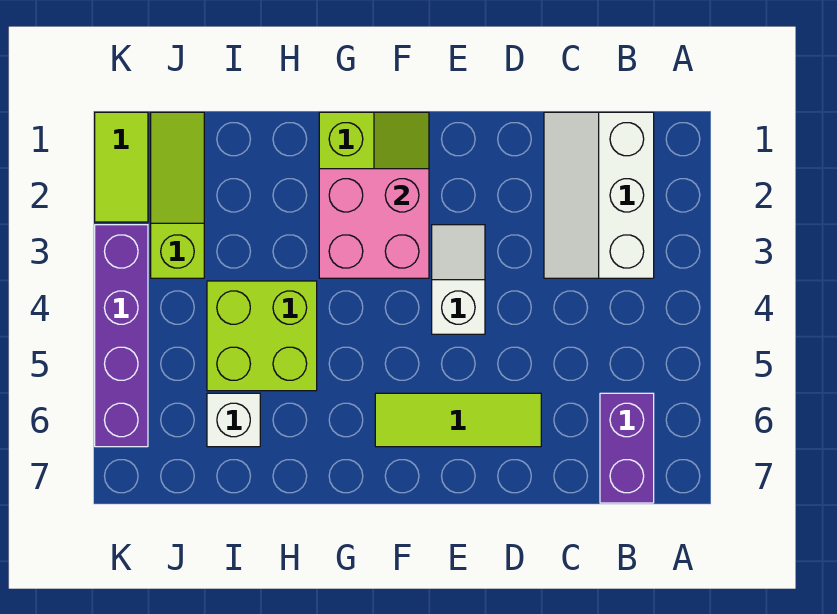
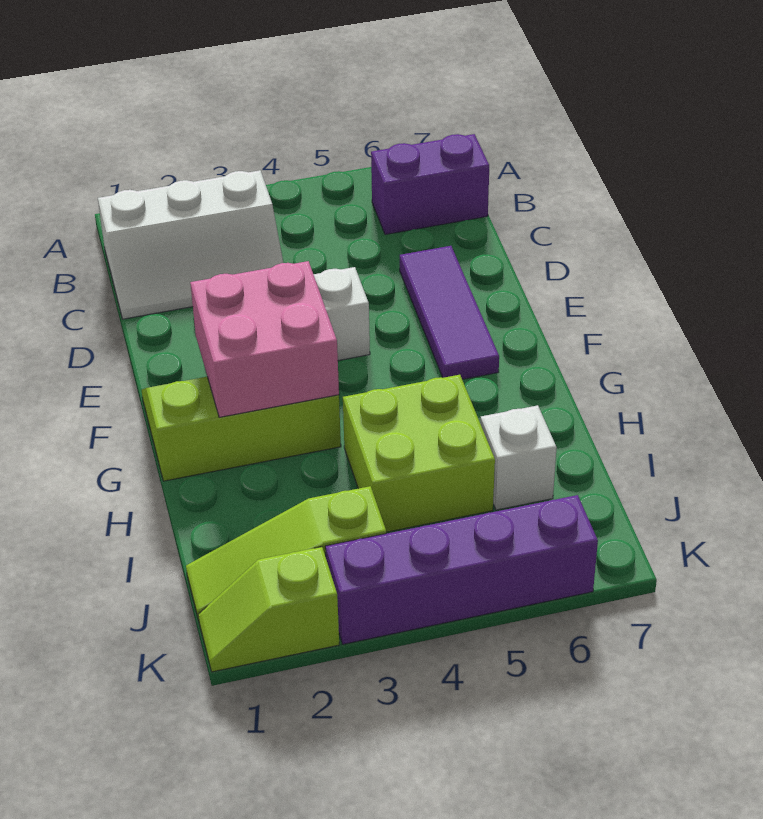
lime tile D6:F6 level 1 -> purple tile D6:F6 level 1
lime tile K1:K2 level 1 -> lime slope K1:K2 level 1 top 2

